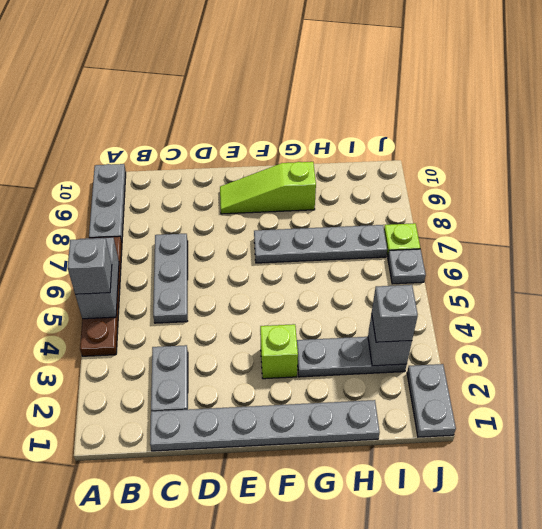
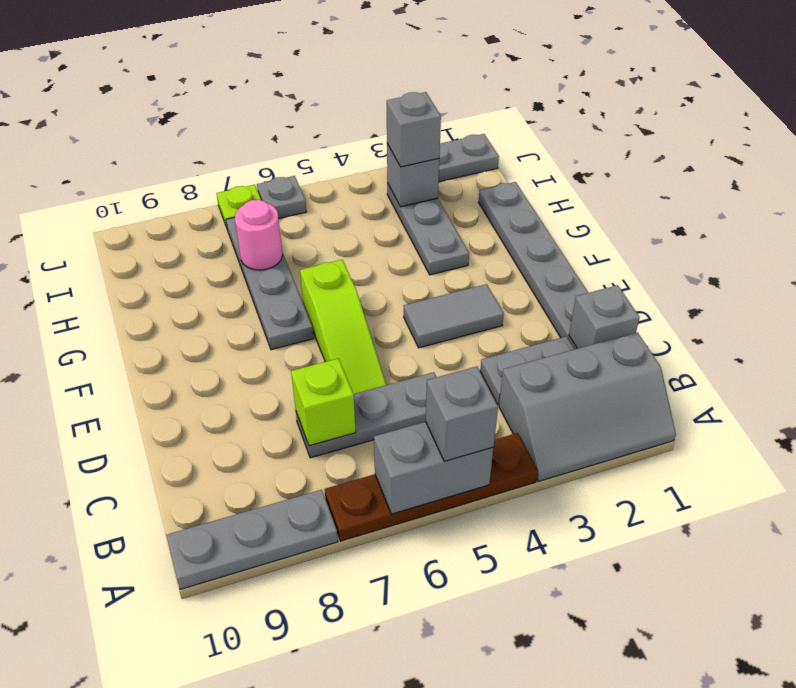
none -> grey slope A1:B3 level 1 top B
none -> grey brick C1 level 2
none -> grey tile E3:E4 level 1
lime slope E9:G9 level 1 top G -> lime slope D6:F6 level 1 top F
lime brick F3 level 1 -> lime brick C7 level 2
none -> pink round brick H7 level 2

